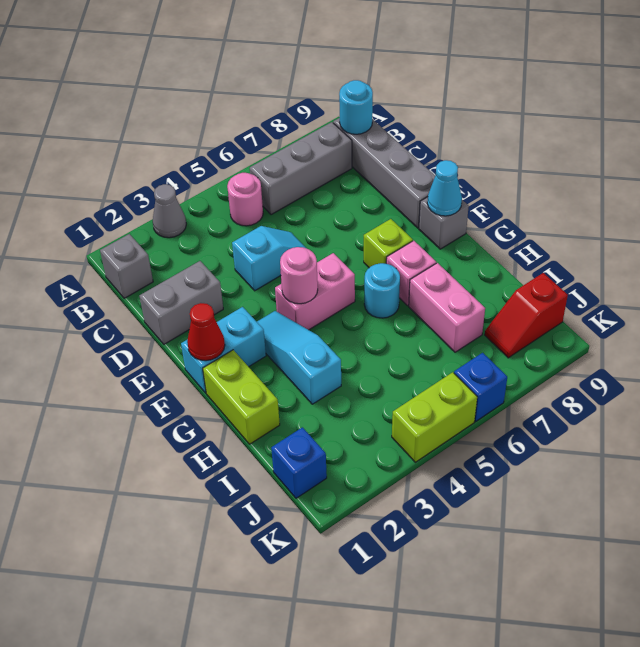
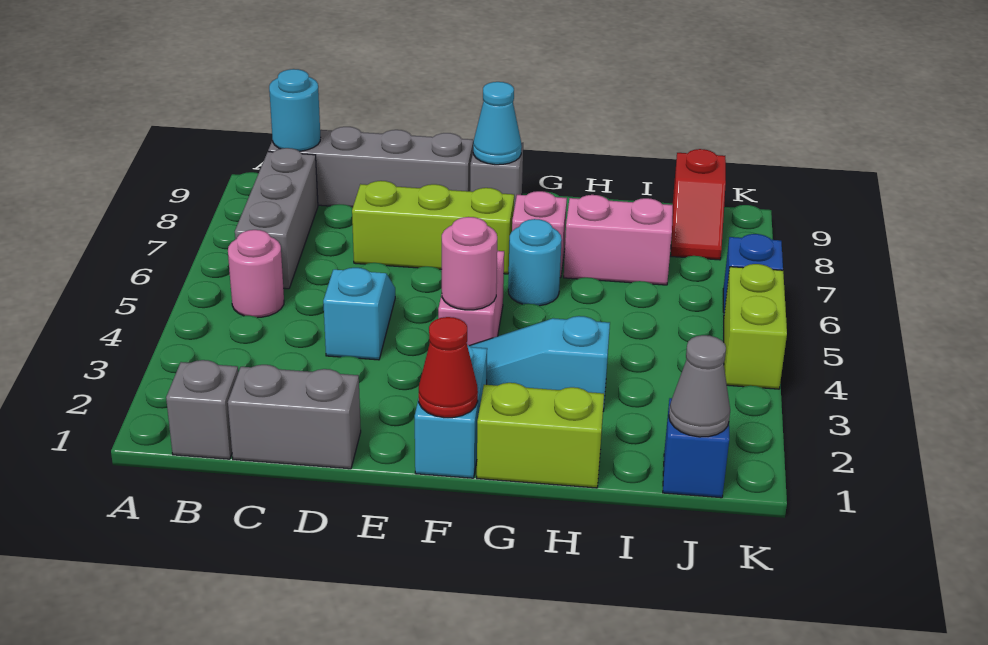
grey cone A3 level 1 -> grey cone J1 level 2
grey brick D1:D2 level 1 -> grey brick C1:D1 level 1
lime brick F7 level 1 -> lime brick D7:F7 level 1

